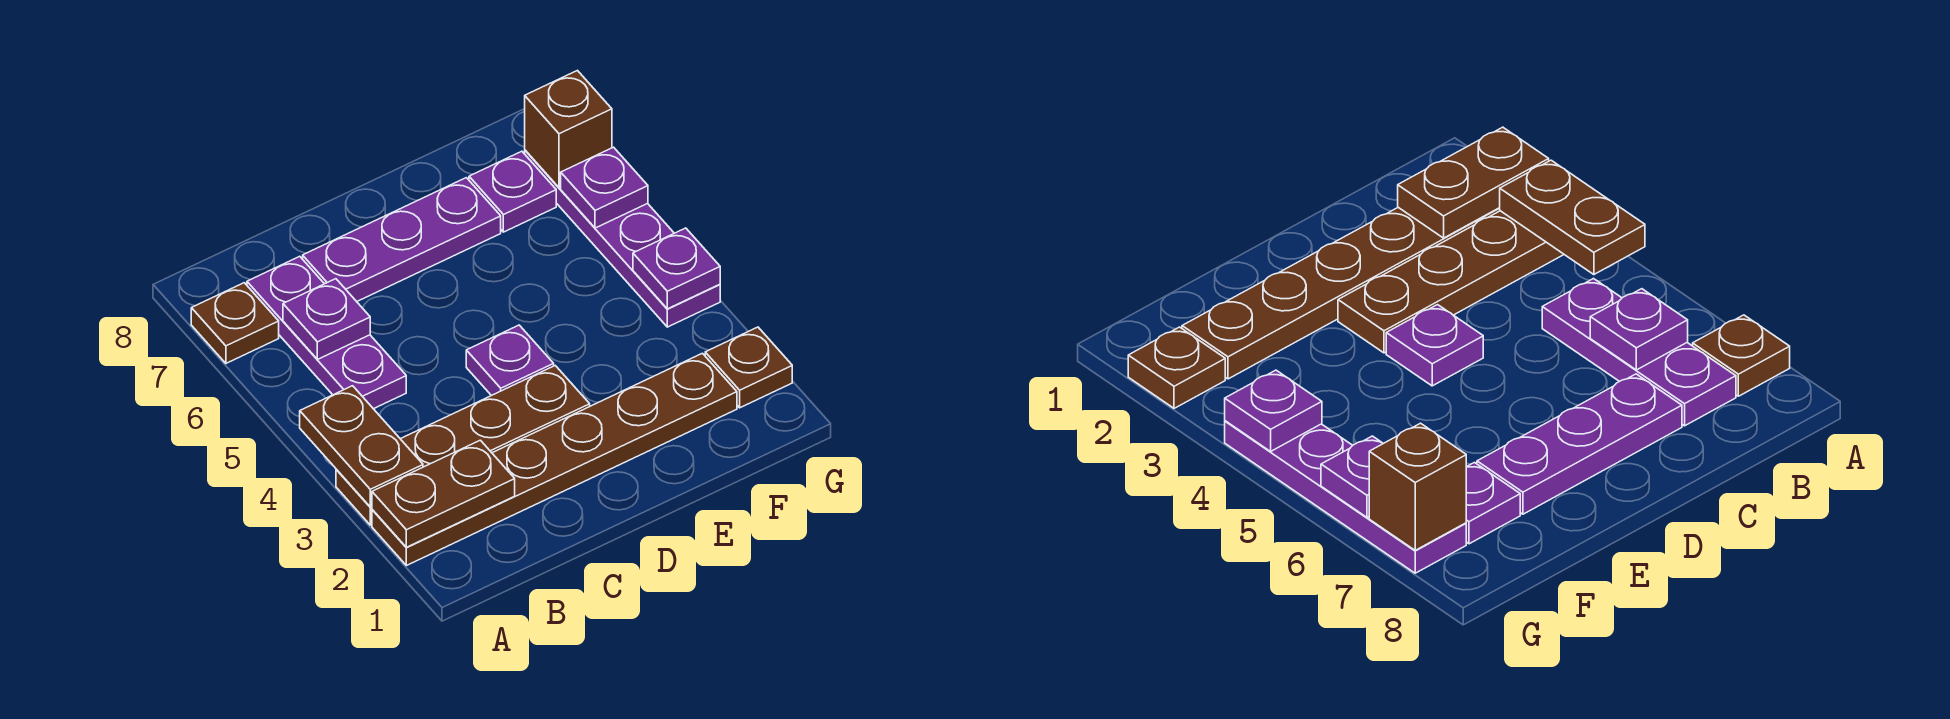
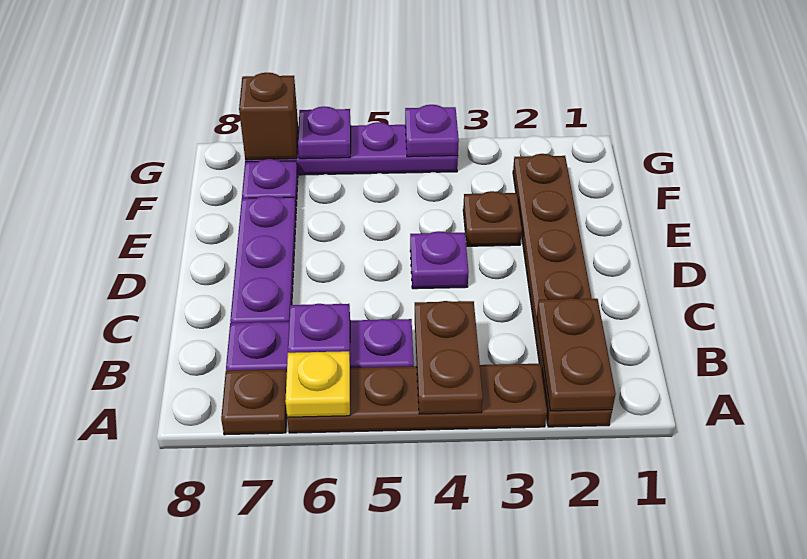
brown plate A3:D3 level 1 -> brown plate A3:A6 level 1
brown plate A3:A4 level 2 -> brown plate A4:B4 level 2
none -> yellow plate A6 level 2
brown plate G2 level 1 -> brown plate E3 level 1

